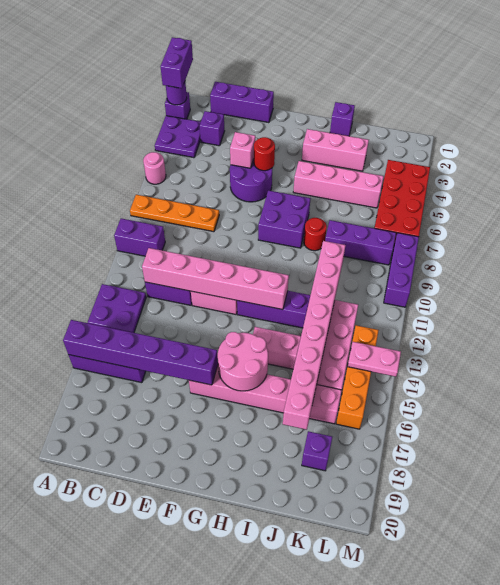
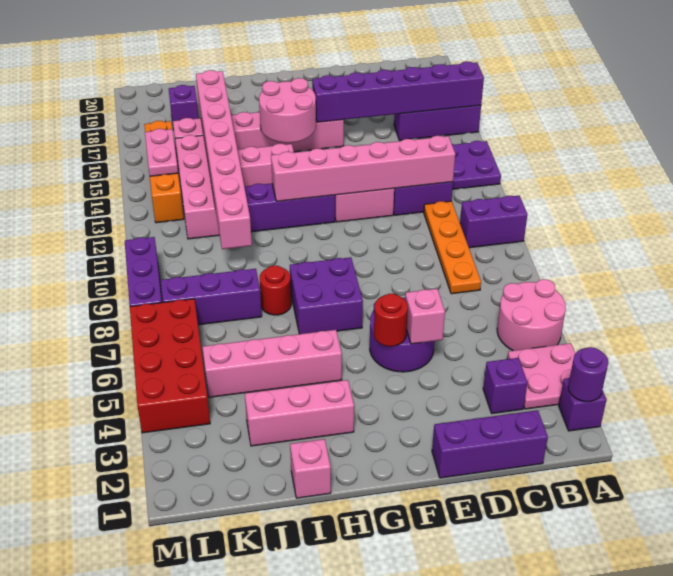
purple brick A1:A2 level 3 -> none
purple plate A3:B4 level 1 -> pink plate A3:B4 level 1
pink round brick A6 level 1 -> pink round brick A5:B6 level 1
orange plate A8:D8 level 1 -> orange plate C8:C11 level 1
purple brick I1 level 1 -> pink brick I1 level 1
pink plate L14:M14 level 2 -> pink plate L14:L15 level 2

